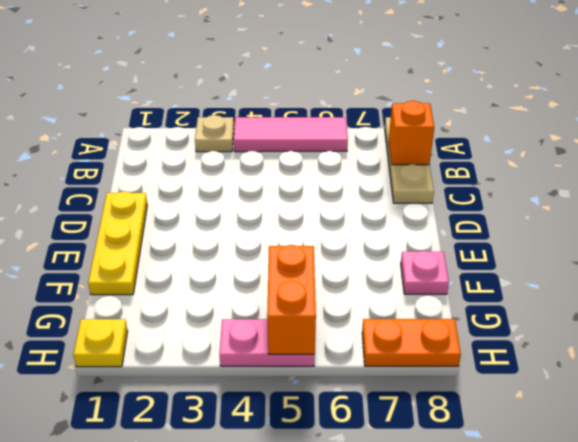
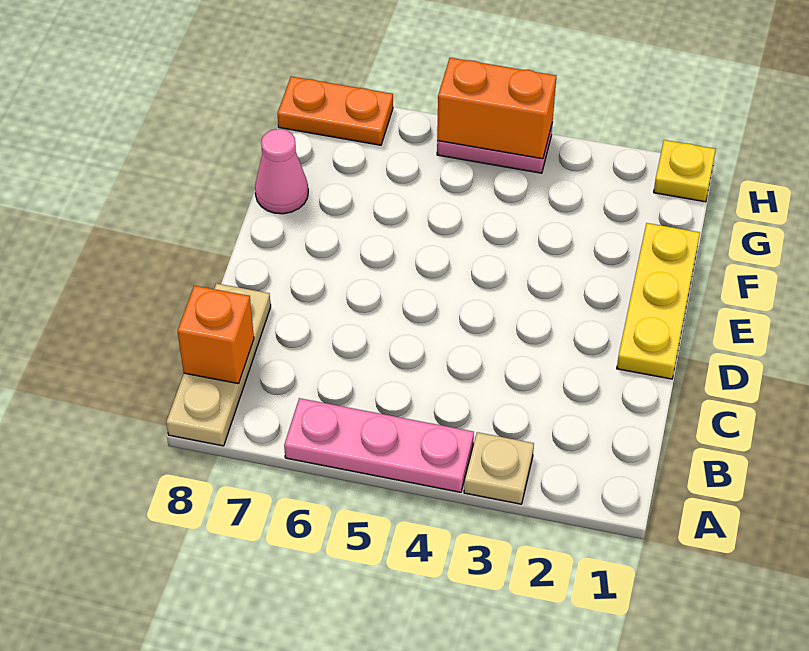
pink tile A4:A6 level 1 -> pink plate A4:A6 level 1
pink plate F8 level 1 -> pink cone F8 level 1
orange brick G5:H5 level 2 -> orange brick H4:H5 level 2

